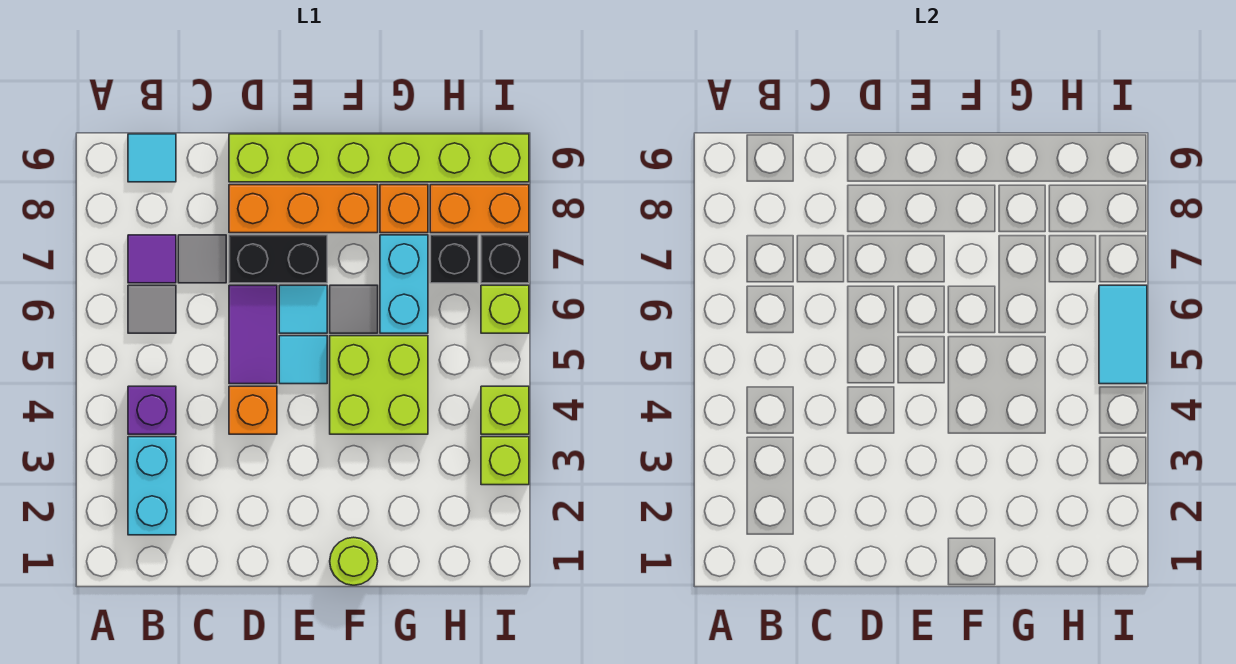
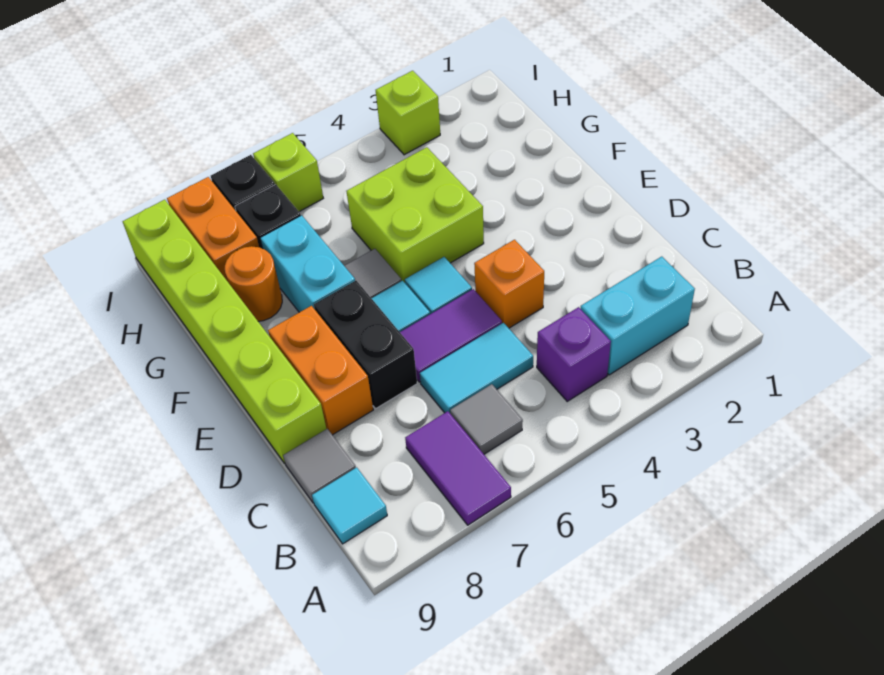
purple tile B7 level 1 -> purple tile A7:B7 level 1
grey tile C7 level 1 -> grey tile C9 level 1
orange brick D8:F8 level 1 -> orange brick D8:E8 level 1
lime round brick F1 level 1 -> none
cyan brick G6:G7 level 1 -> cyan brick F7:G7 level 1
orange brick G8 level 1 -> orange round brick G8 level 1
lime brick I4 level 1 -> none
cyan tile I5:I6 level 2 -> cyan tile C5:C6 level 1

